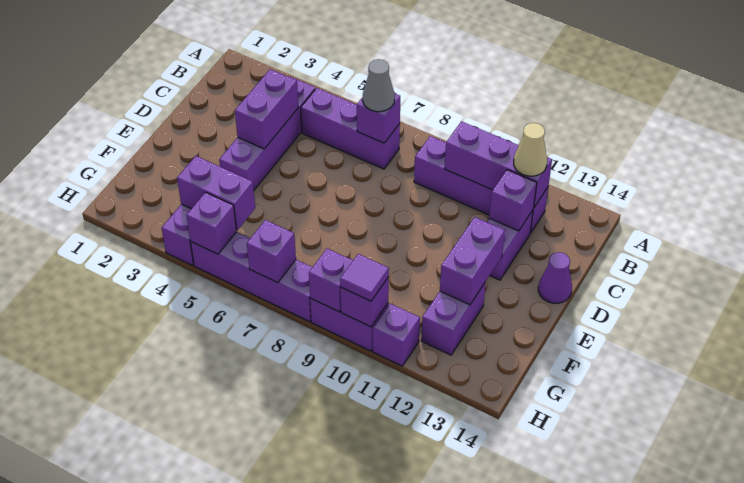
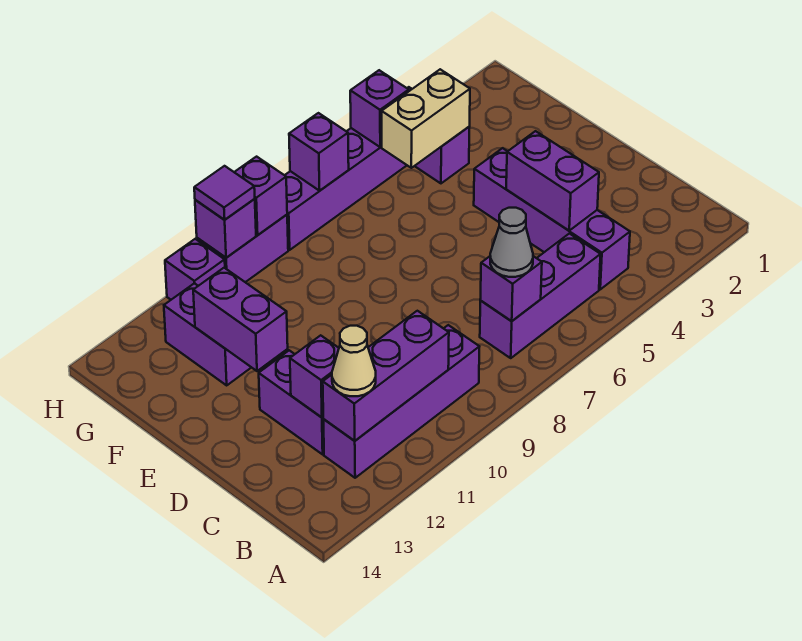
purple cone D14 level 1 -> none
purple brick G4:G5 level 2 -> tan brick G4:G5 level 2

